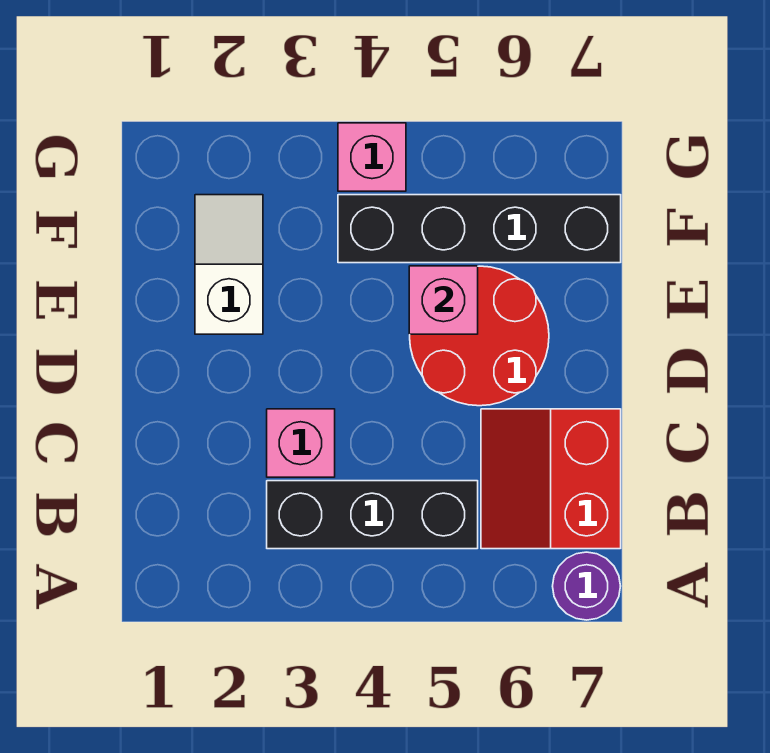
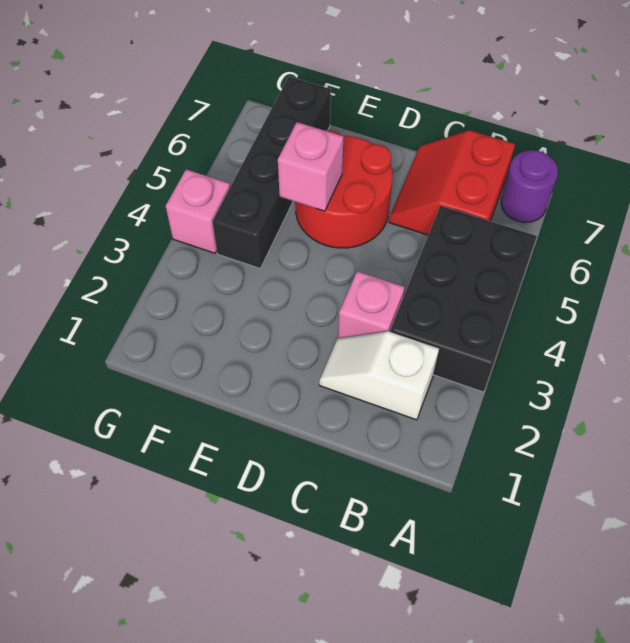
black brick B3:B5 level 1 -> black brick A3:B5 level 1
red slope B6:C7 level 1 top 7 -> red slope B6:C7 level 1 top B
white slope E2:F2 level 1 top E -> white slope B2:C2 level 1 top B

